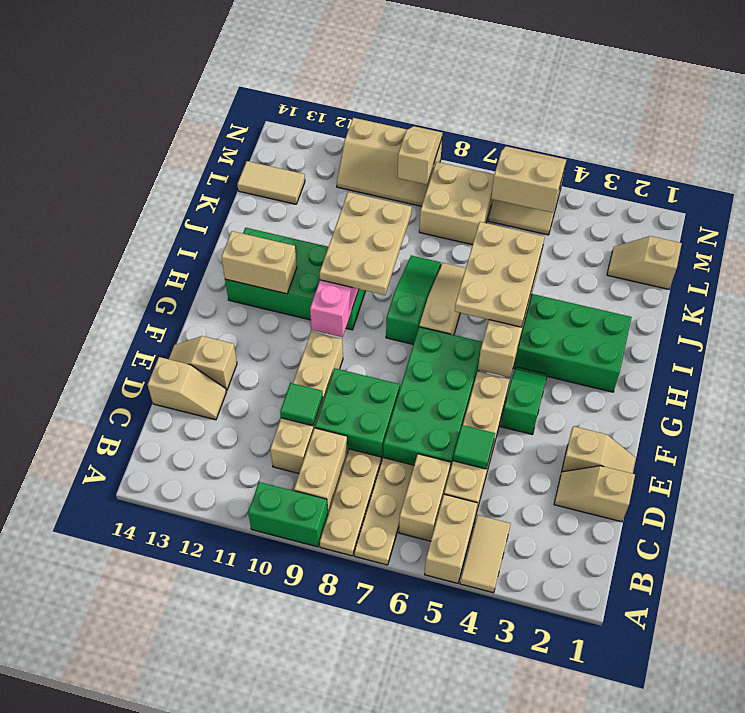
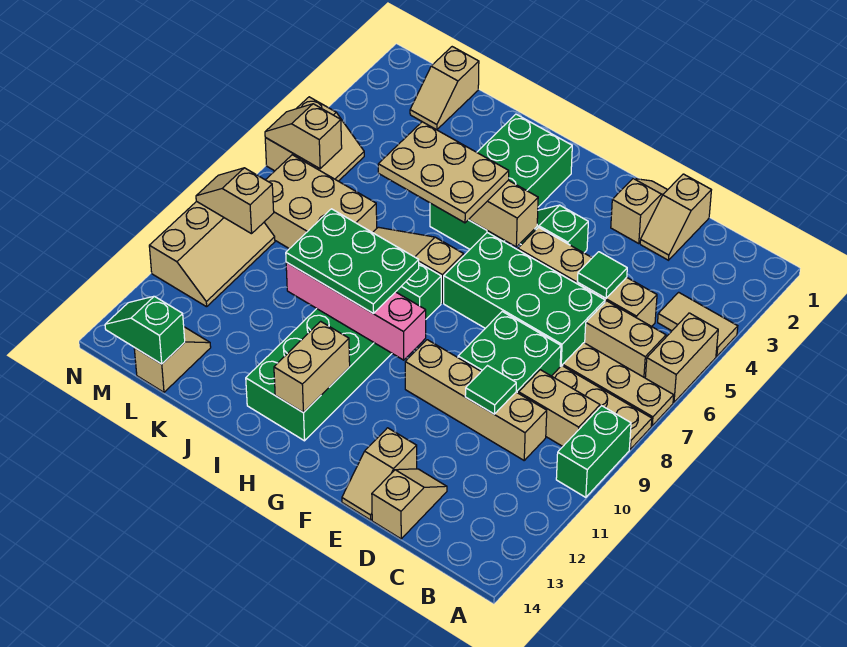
tan brick A5:B5 level 1 -> tan brick A5:A6 level 1
tan plate H9:J10 level 3 -> green plate H9:J10 level 3
tan brick L7:M8 level 1 -> tan brick K7:M8 level 1
tan tile L13:L14 level 1 -> tan slope L13:L14 level 1 top 14
none -> green slope L14:M14 level 2 top L
tan slope M5:N6 level 2 top M -> tan slope M6:N6 level 2 top M

